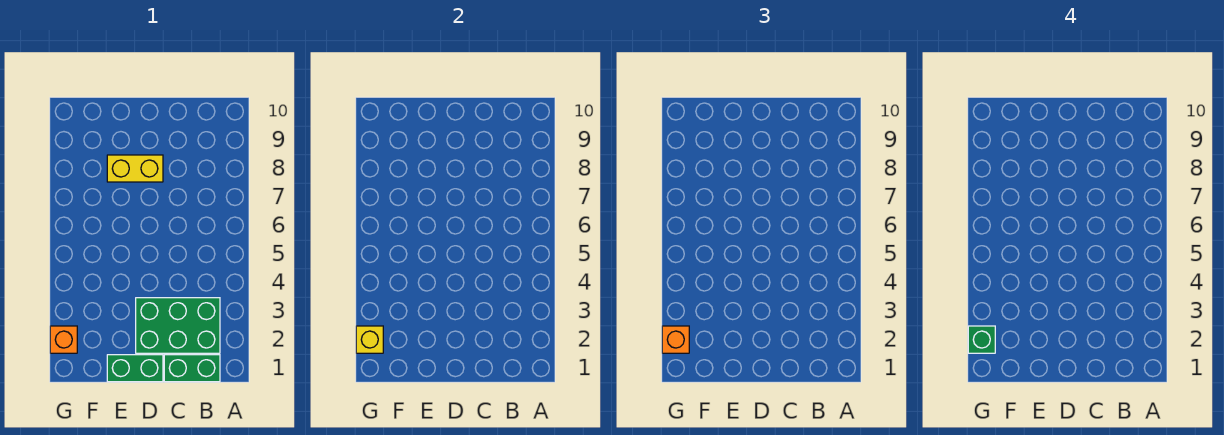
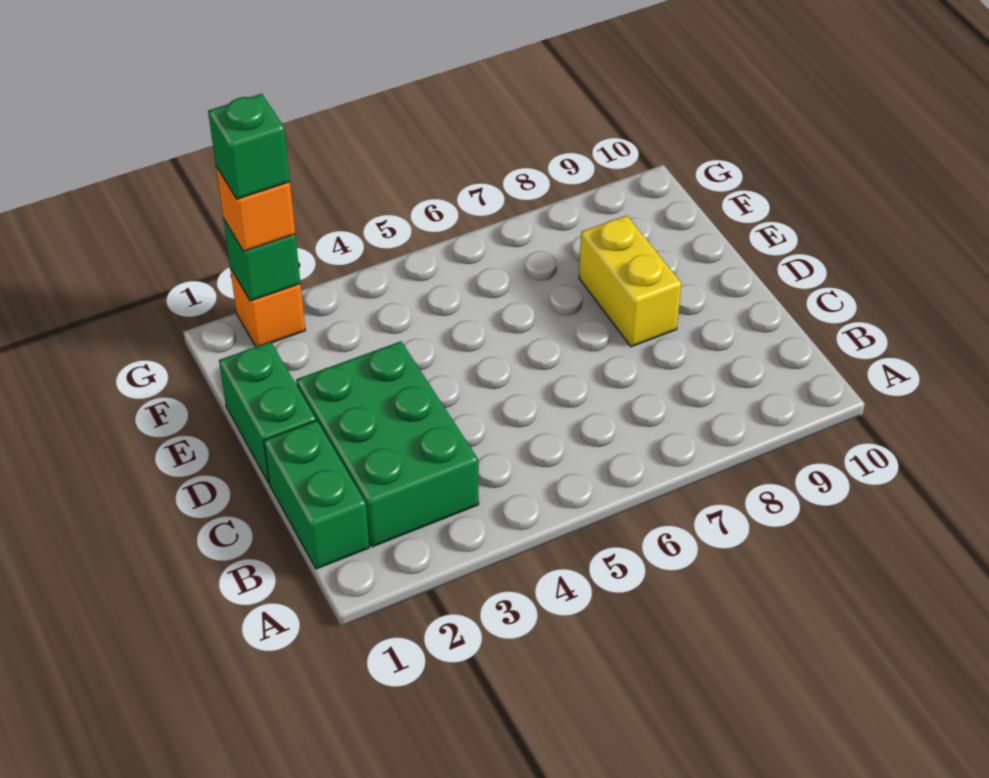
yellow brick G2 level 2 -> green brick G2 level 2

